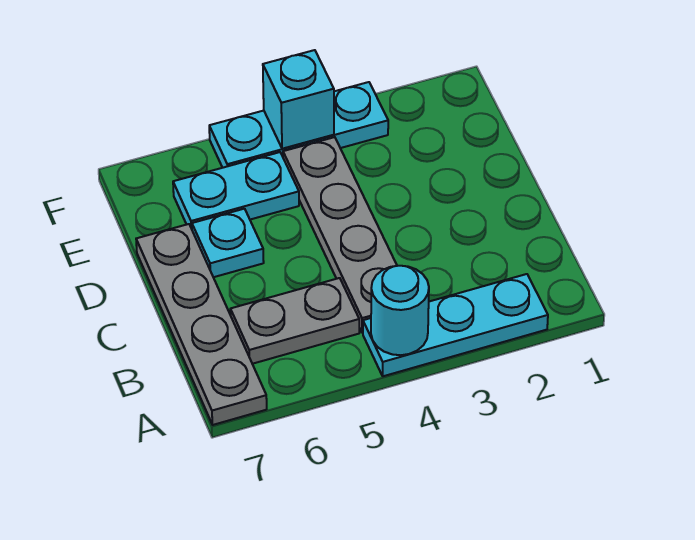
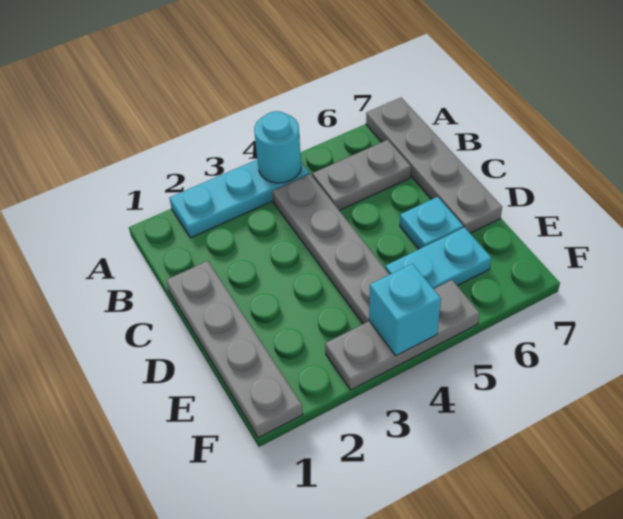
none -> grey plate C1:F1 level 1
cyan plate F3:F5 level 1 -> grey plate F3:F5 level 1

